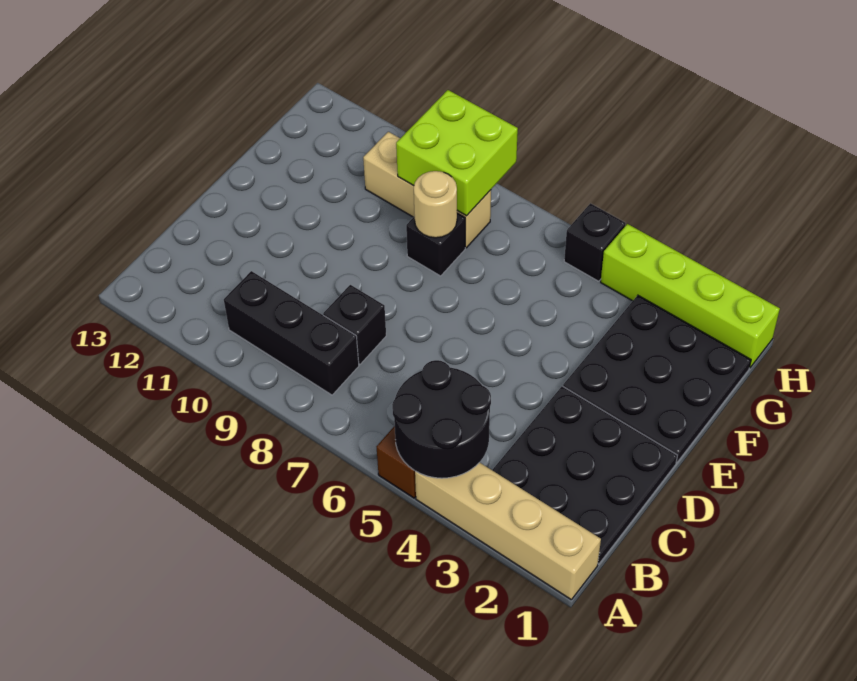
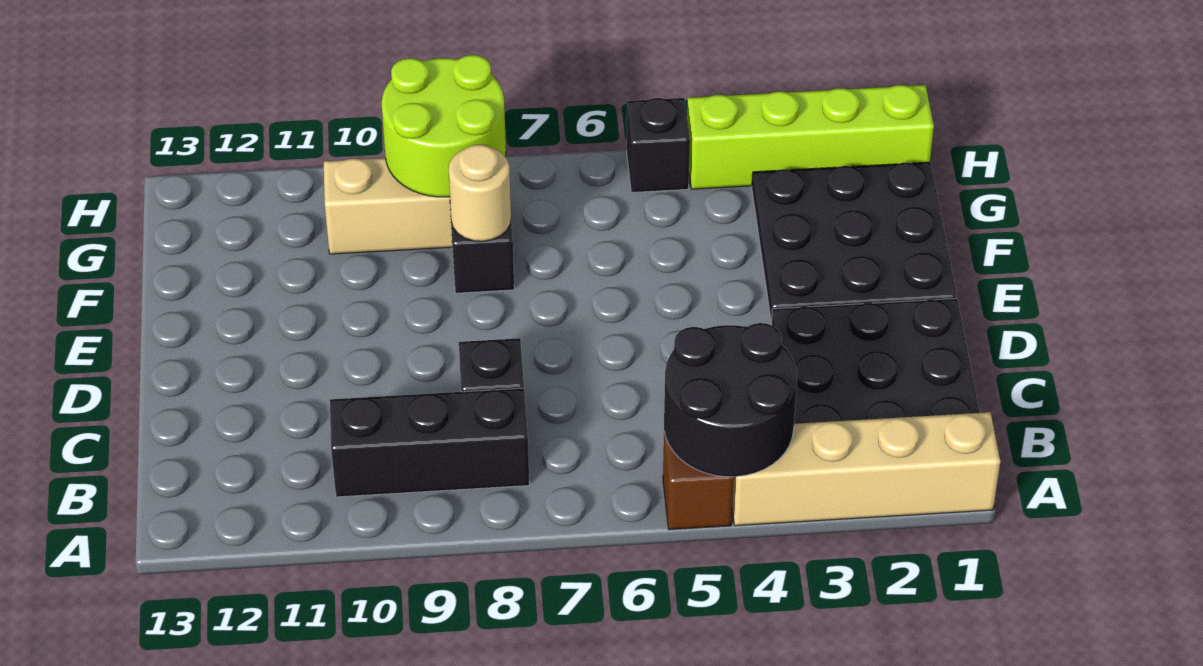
lime brick G8:H9 level 2 -> lime round brick G8:H9 level 2

